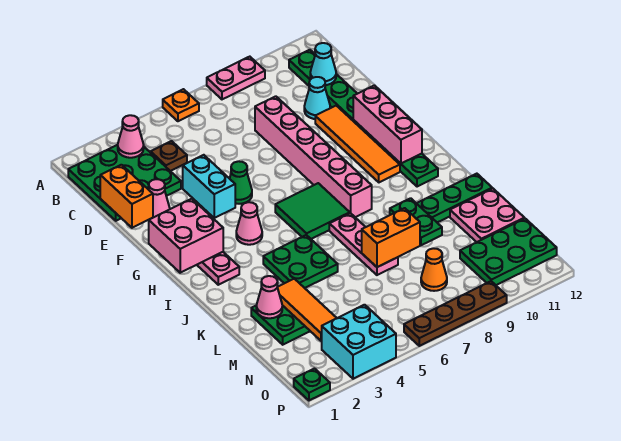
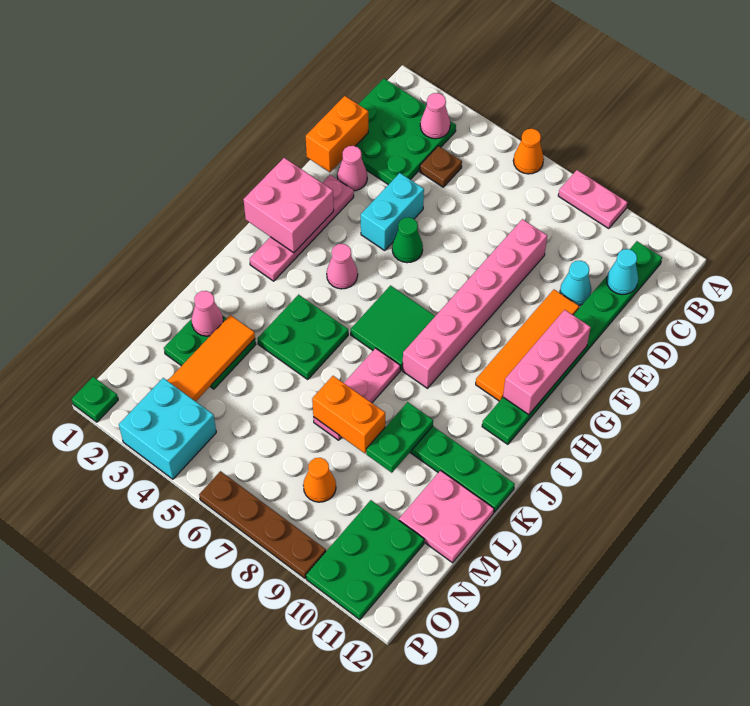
orange plate A6 level 1 -> orange cone A6 level 1
green plate N10:O12 level 1 -> green plate N10:P11 level 1

